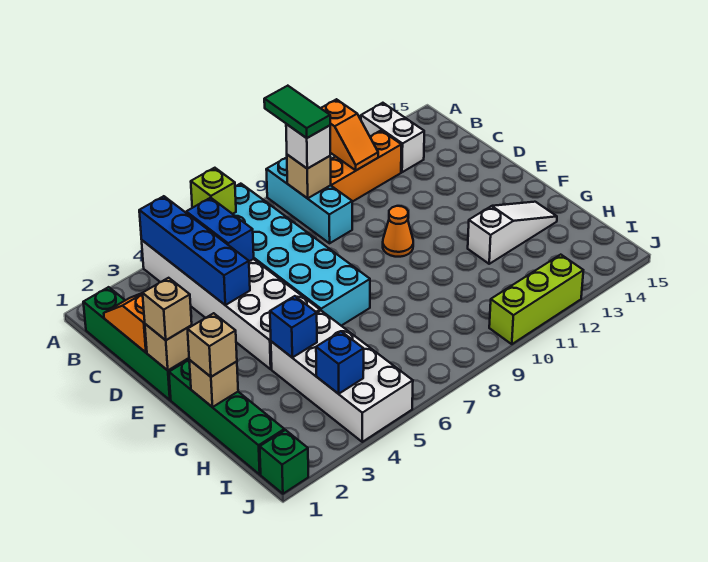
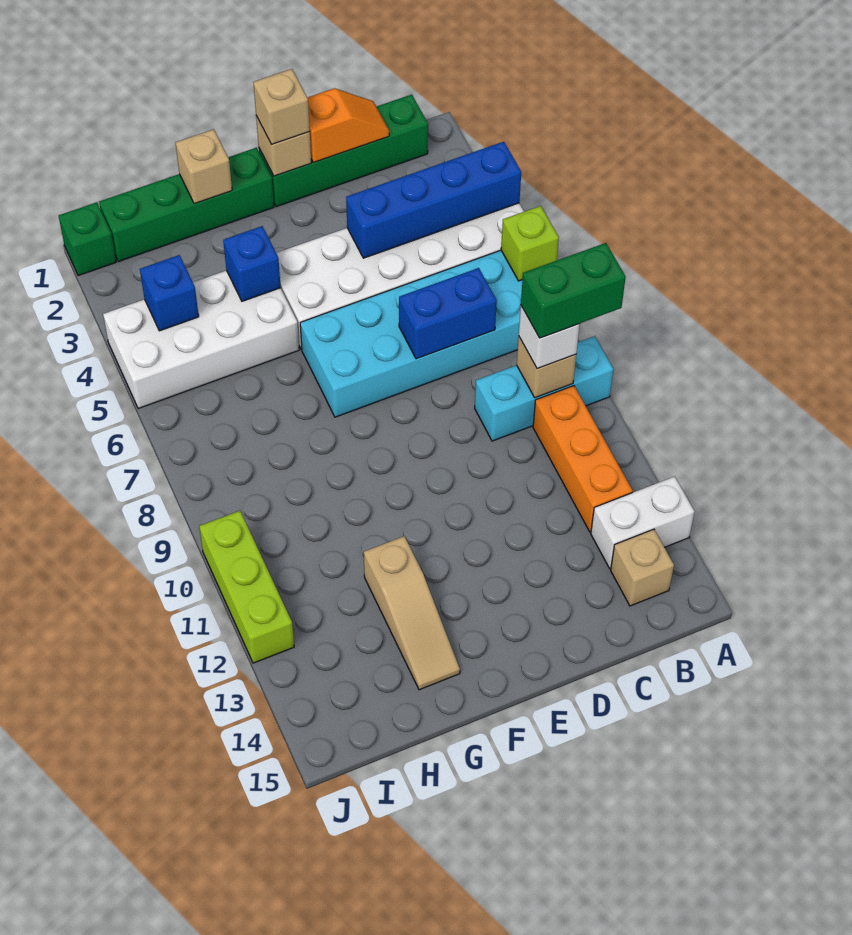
green tile A9:B9 level 4 -> green brick A9:B9 level 4
orange slope A11:B11 level 2 top A -> none
blue brick B5:C5 level 2 -> blue brick C7:D7 level 2
orange cone E10 level 1 -> none
tan brick G1 level 3 -> tan brick B14 level 1
white slope G12:G14 level 1 top 12 -> tan slope G12:G14 level 1 top 12

